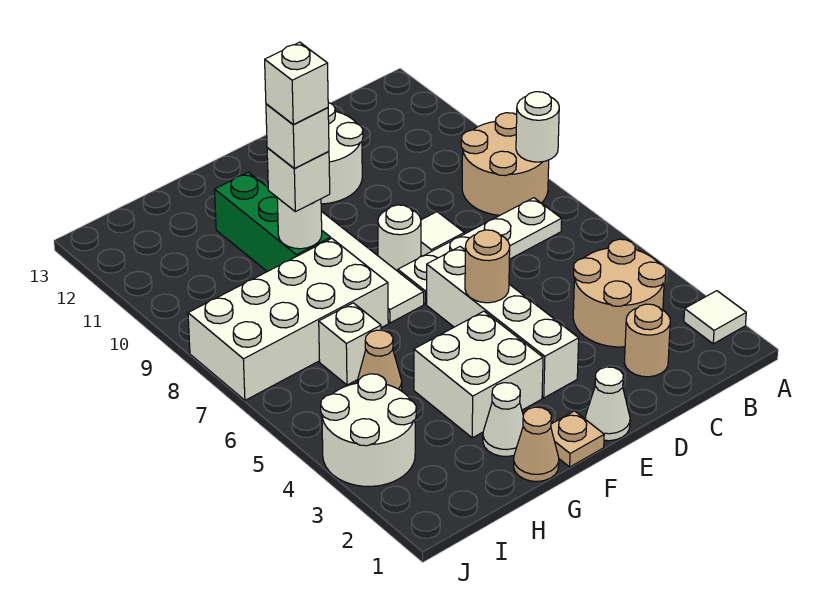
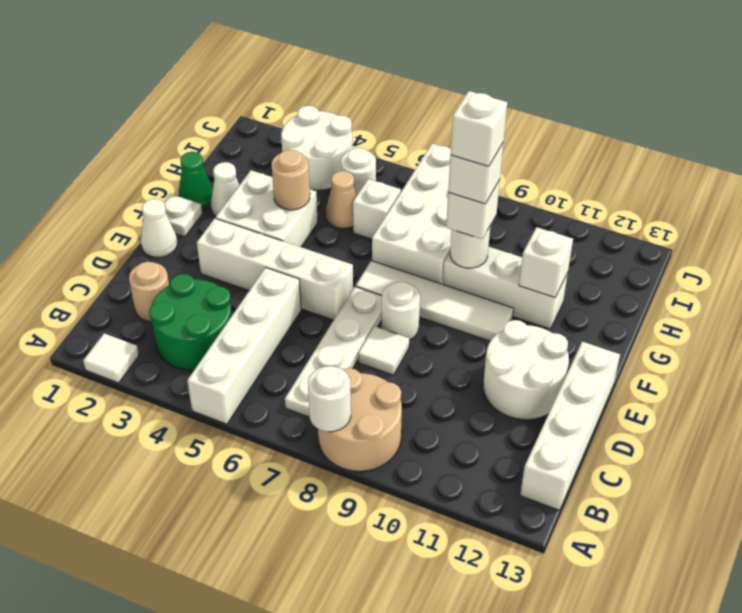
none -> white brick A5:D5 level 1
tan round brick B3:C4 level 1 -> green round brick B3:C4 level 1
none -> white brick B13:E13 level 1
tan round brick E5 level 2 -> tan round brick G4 level 2
tan plate F1 level 1 -> white plate F1 level 1
tan cone G1 level 1 -> green cone G1 level 1
green brick G9:G11 level 1 -> white brick G9:G11 level 1
none -> white brick G11 level 2
none -> white round brick I5 level 1

